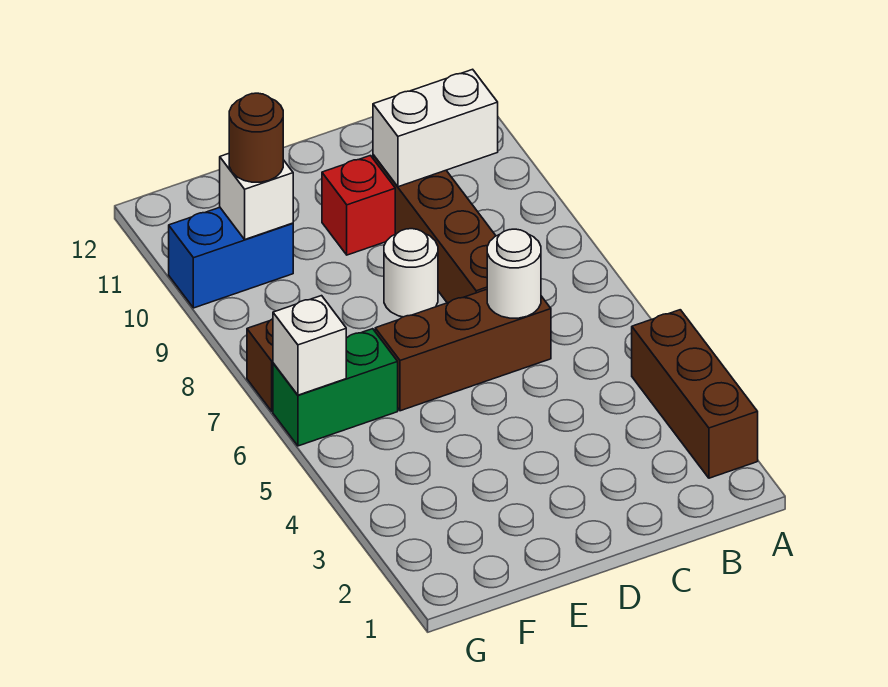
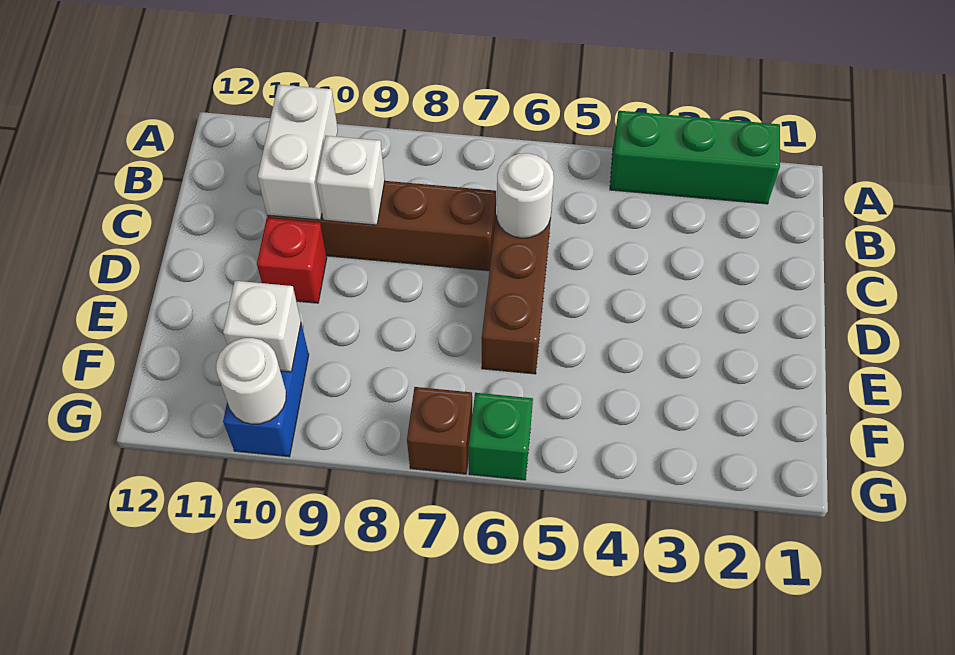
brown brick A2:A4 level 1 -> green brick A2:A4 level 1
white round brick D8 level 1 -> white round brick G10 level 2
green brick F6:G6 level 1 -> green brick G6 level 1
brown round brick F10 level 3 -> none
white brick G6 level 2 -> white brick C9 level 2

